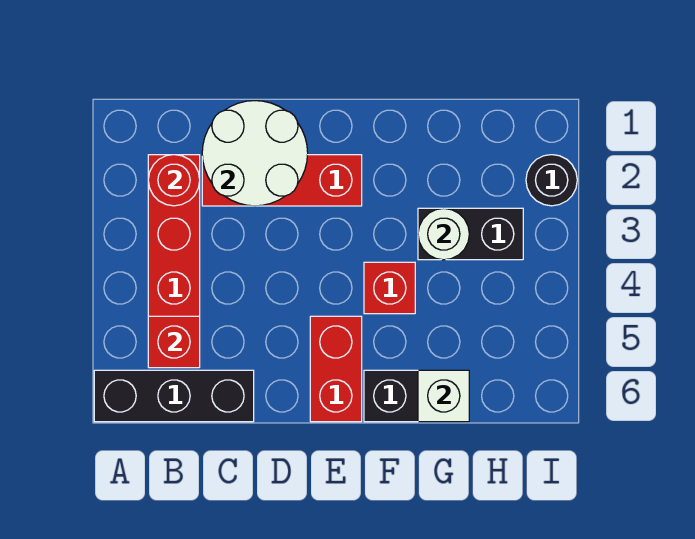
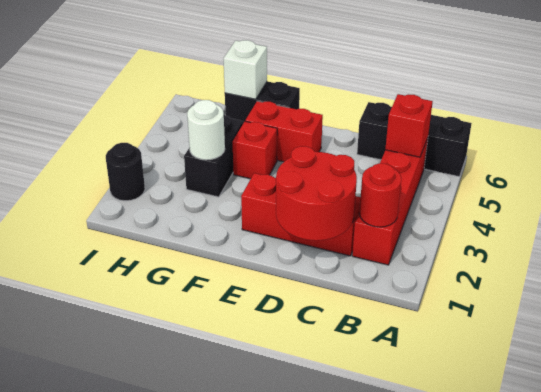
white round brick C1:D2 level 2 -> red round brick C1:D2 level 2
red brick E5:E6 level 1 -> red brick E5:F5 level 1
black brick G3:H3 level 1 -> black brick G3:G4 level 1

